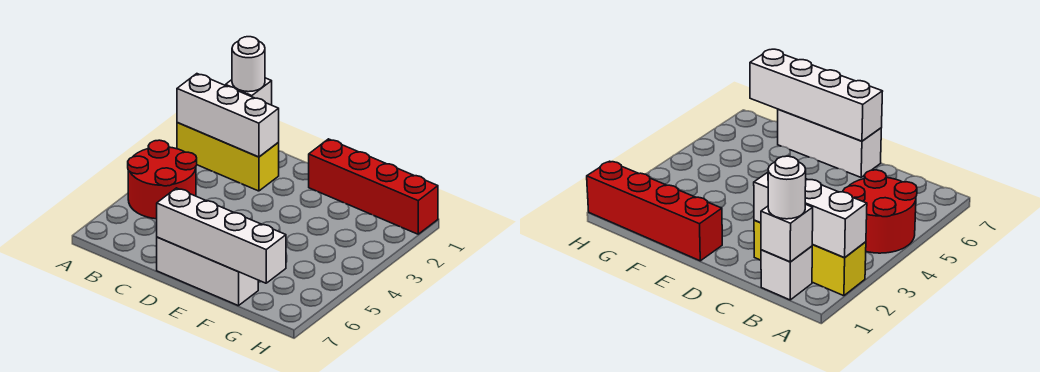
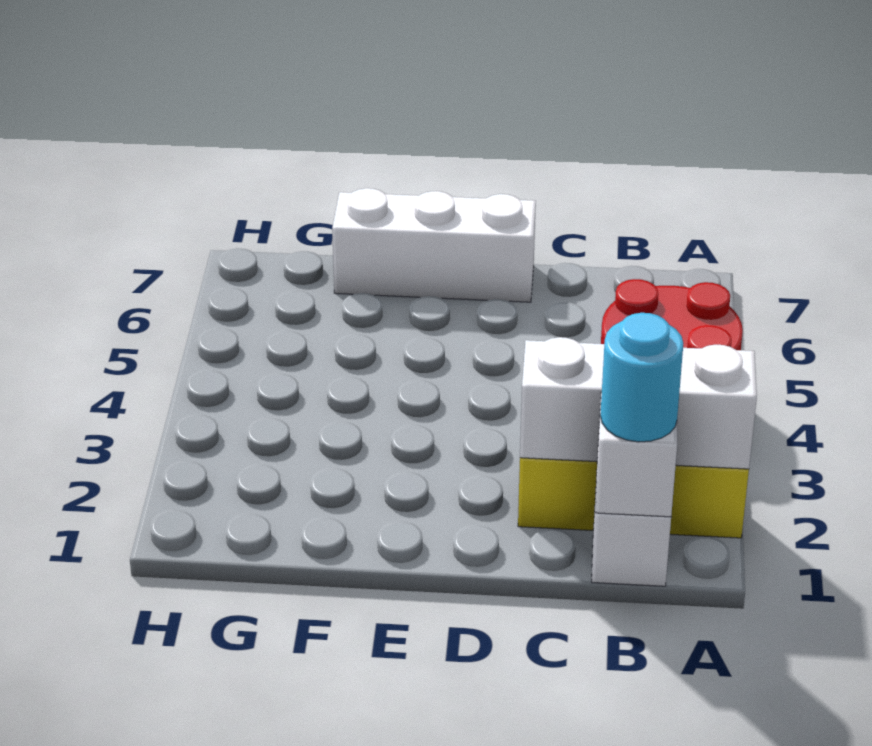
white round brick B1 level 3 -> cyan round brick B1 level 3
white brick D7:G7 level 2 -> none
red brick E1:H1 level 1 -> none

